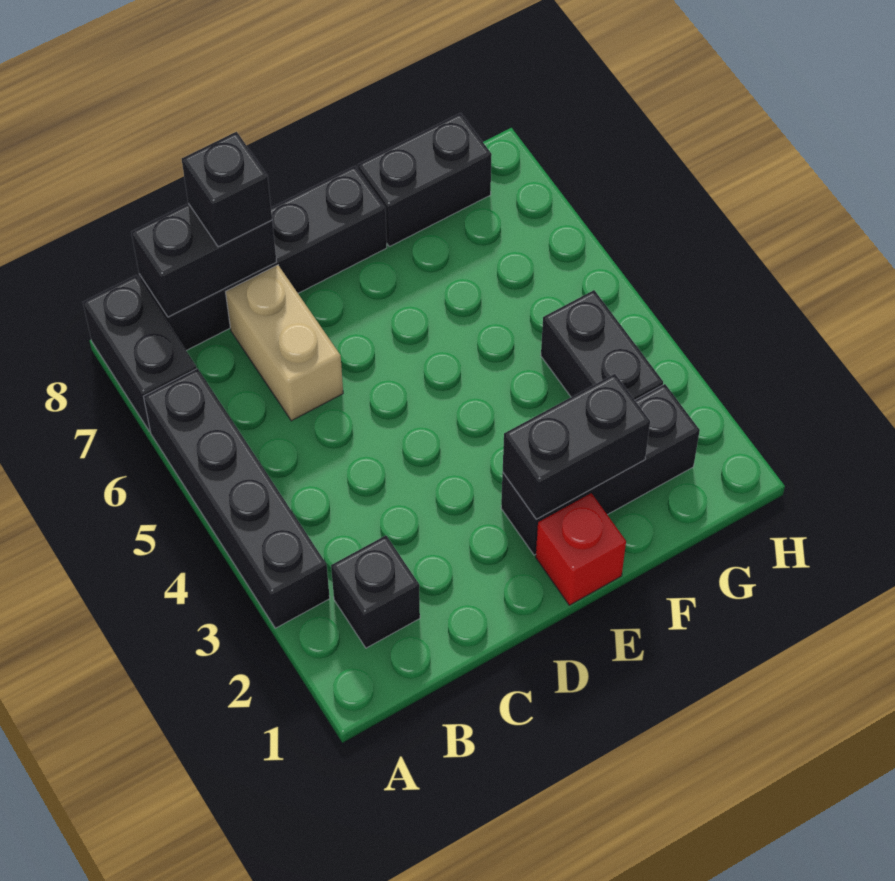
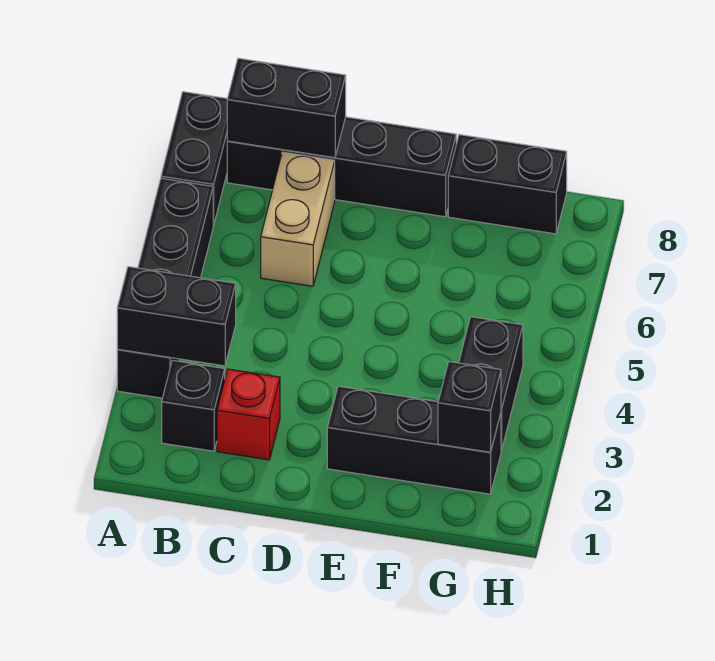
black brick C8 level 3 -> black brick G2 level 2
red brick E1 level 1 -> red brick C2 level 1
black brick E2:F2 level 2 -> black brick A3:B3 level 2

